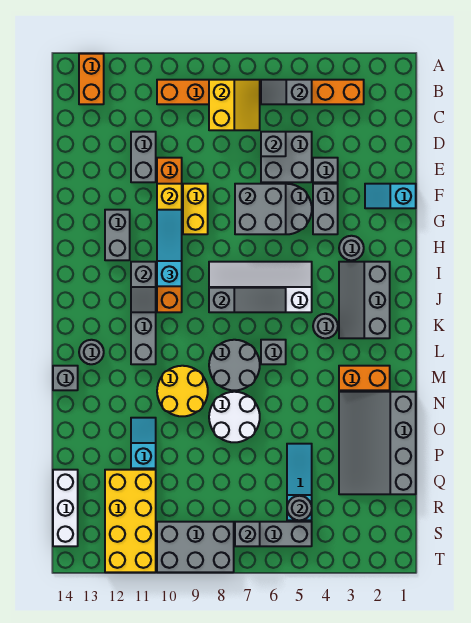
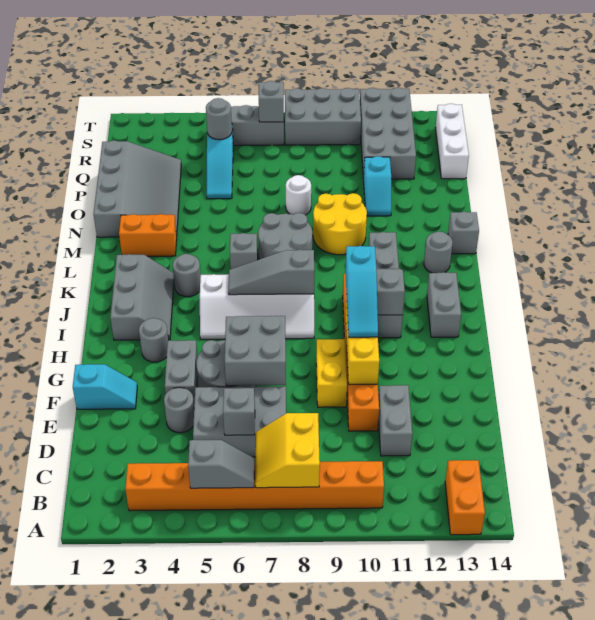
grey brick D5:E6 level 1 -> grey brick D5:E7 level 1
grey brick E4 level 1 -> grey round brick E4 level 1
grey brick G12:H12 level 1 -> grey brick I13:J13 level 1
white round brick N7:O8 level 1 -> white round brick O8 level 1
yellow brick Q11:T12 level 1 -> grey brick Q11:T12 level 1

